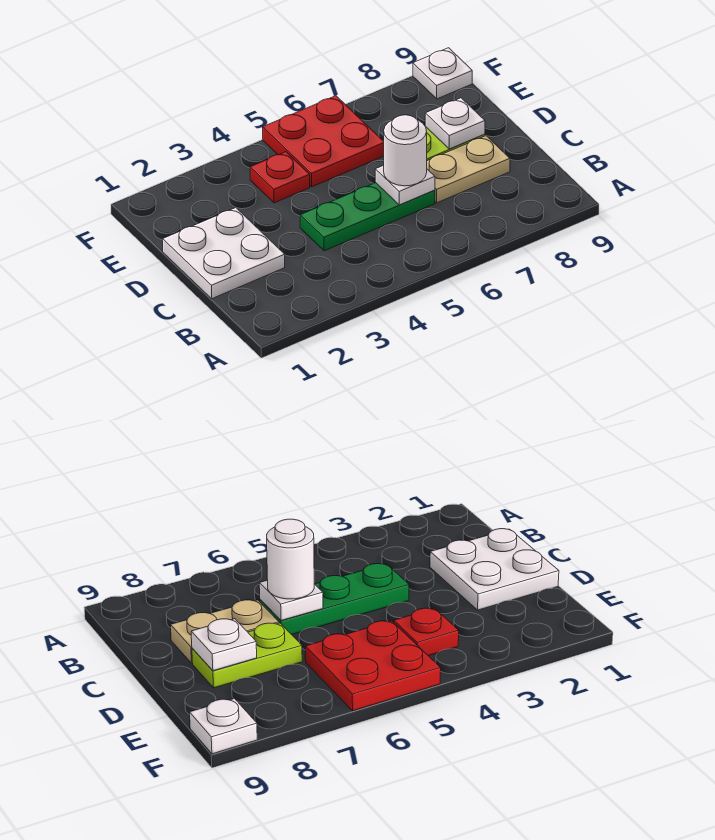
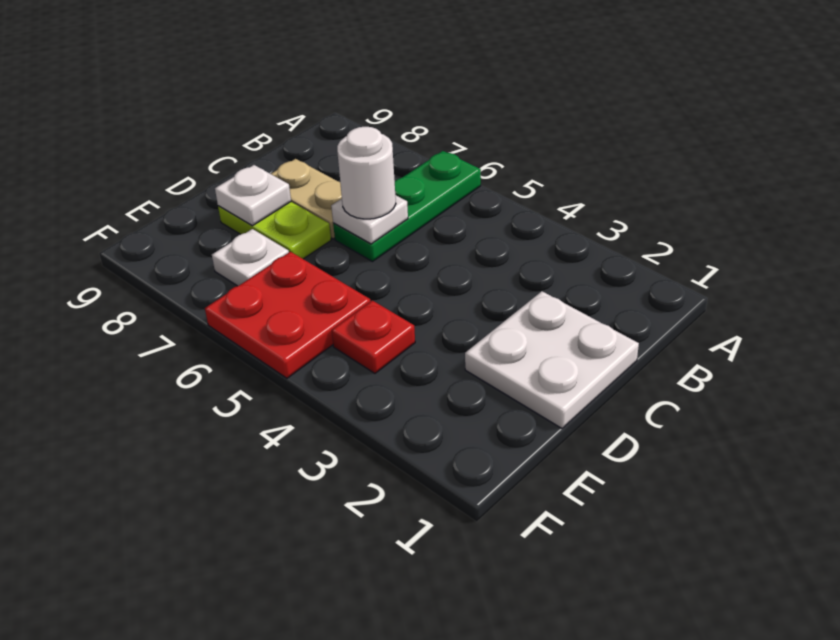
green plate C4:C6 level 1 -> green plate A6:C6 level 1
white plate F9 level 1 -> white plate E7 level 1

